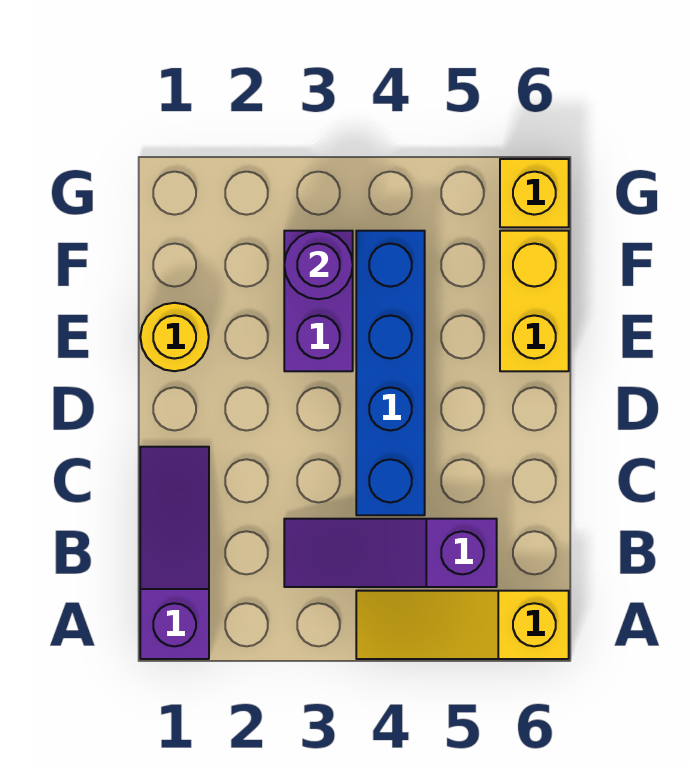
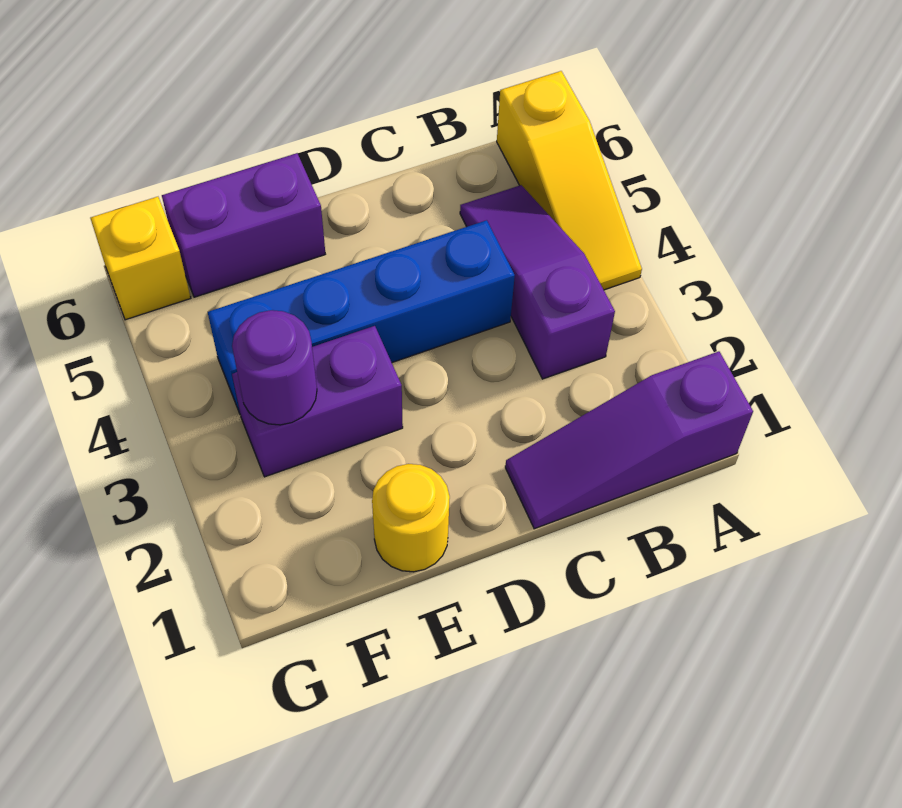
purple slope B3:B5 level 1 top 5 -> purple slope B3:B5 level 1 top 3
yellow brick E6:F6 level 1 -> purple brick E6:F6 level 1

